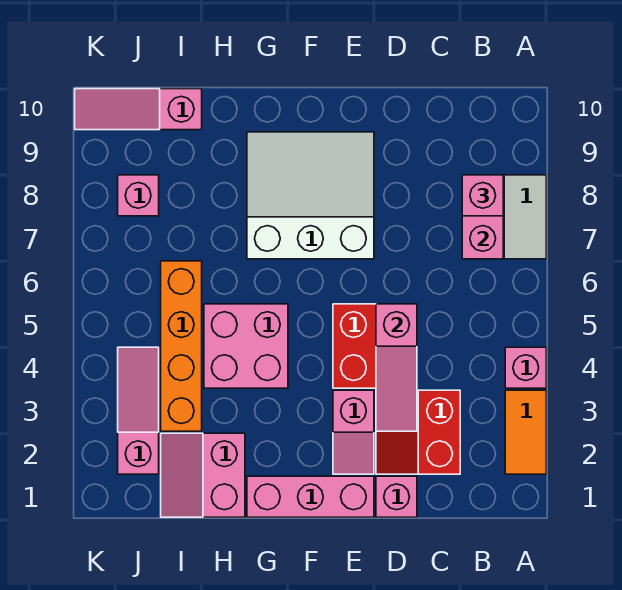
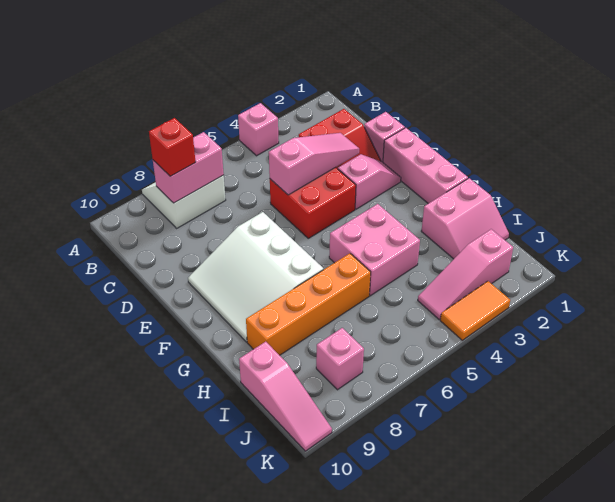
orange tile A2:A3 level 1 -> orange tile K3:K4 level 1
pink brick B8 level 3 -> red brick B8 level 3
orange brick I3:I6 level 1 -> orange brick H6:H9 level 1

